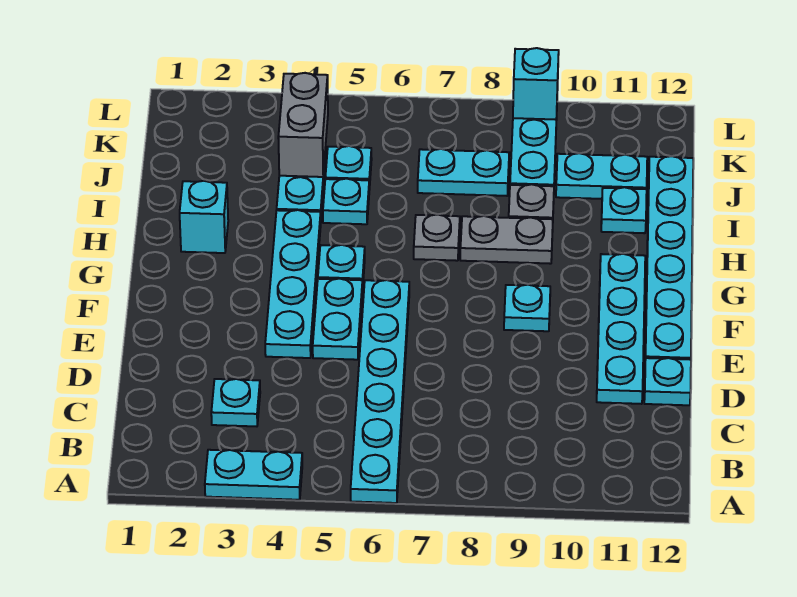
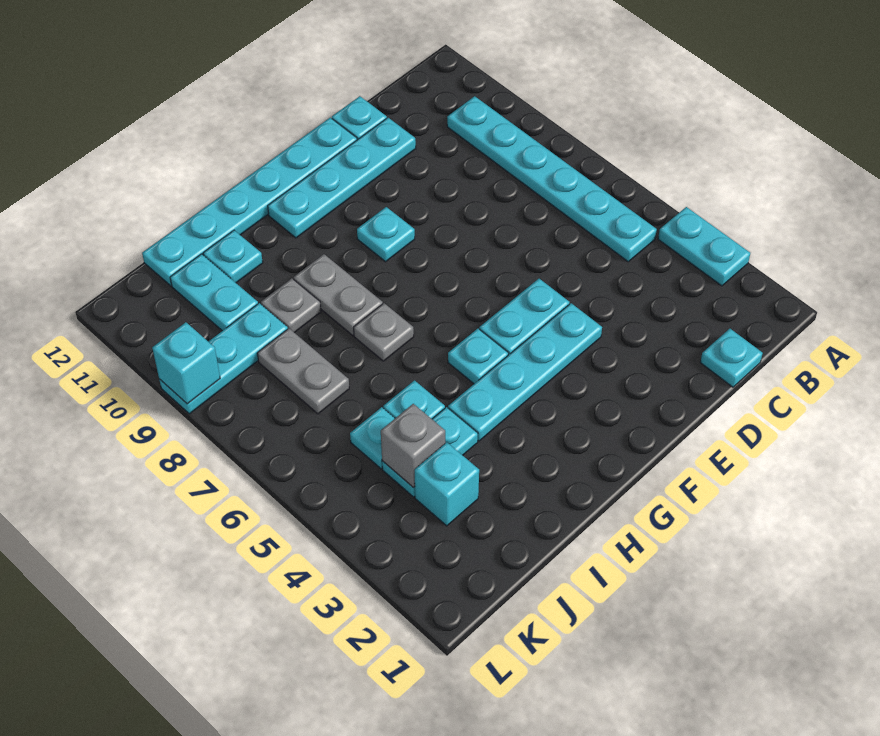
cyan plate A6:F6 level 1 -> cyan plate B5:B10 level 1
cyan plate C3 level 1 -> cyan plate C1 level 1
cyan brick H2 level 1 -> cyan brick J3 level 1
grey brick J4:K4 level 2 -> grey brick J4 level 2
cyan plate J7:J8 level 1 -> grey plate J7:J8 level 1

